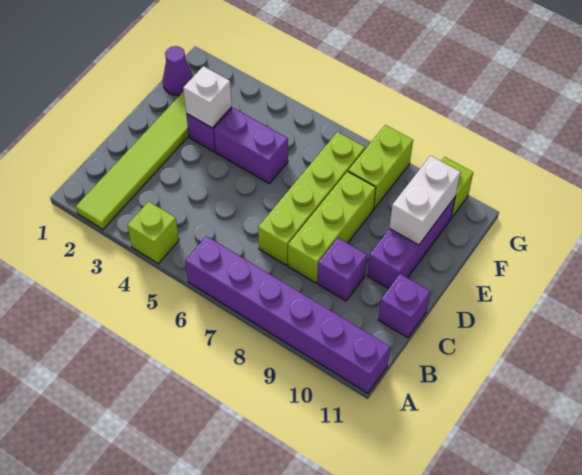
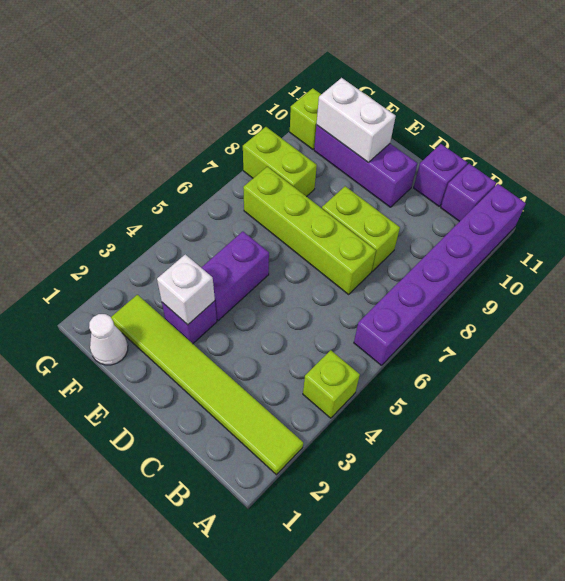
lime brick C8:E8 level 1 -> lime brick C8:D8 level 1
purple brick C9 level 1 -> purple brick B11 level 1
purple cone F1 level 1 -> white cone F1 level 1

